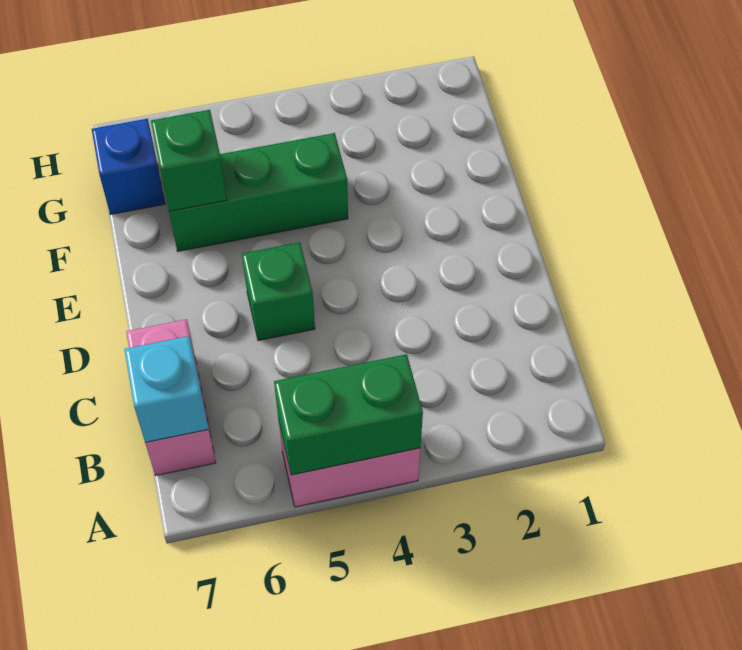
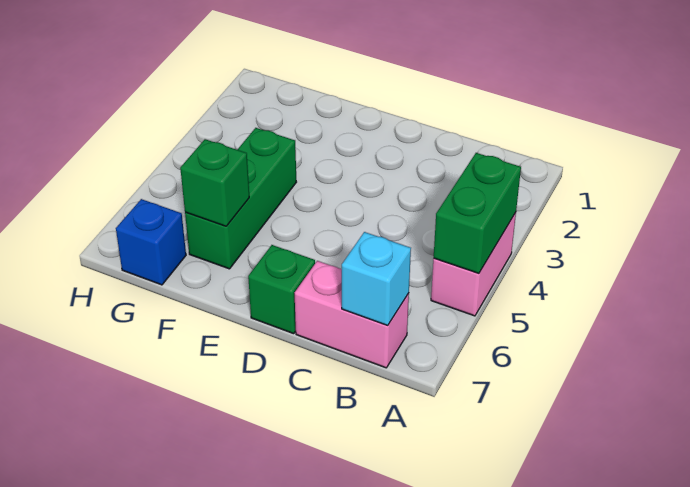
green brick D5 level 1 -> green brick D7 level 1

